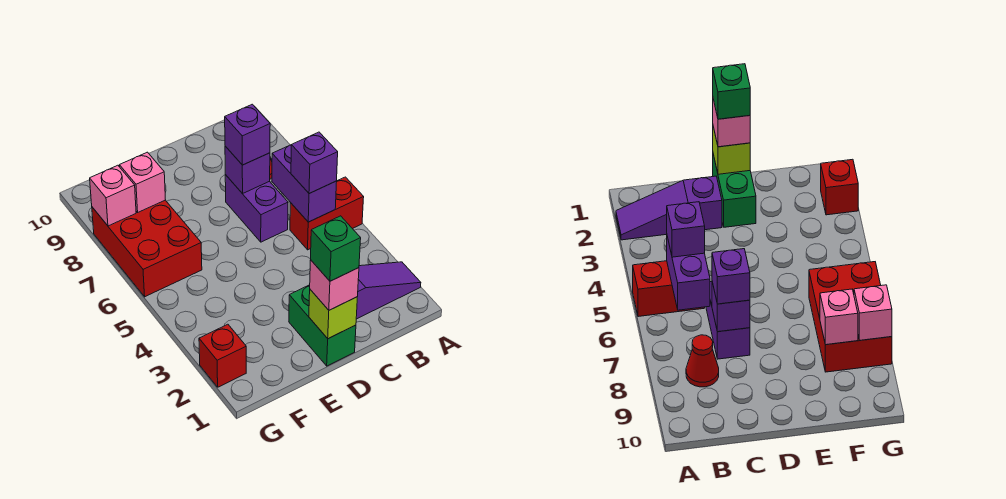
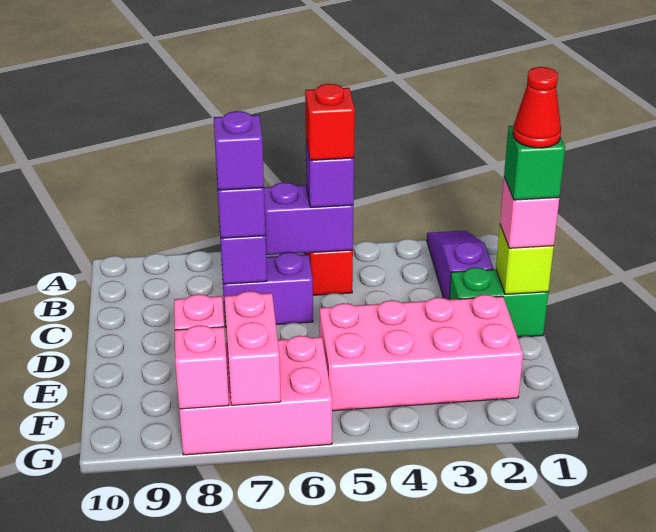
red cone B8 level 1 -> red cone D1 level 5
none -> purple brick C7 level 4
none -> pink brick E2:F5 level 1
red brick F6:G8 level 1 -> pink brick F6:G8 level 1
none -> pink brick F7:G7 level 2
red brick G2 level 1 -> red brick B5 level 4

